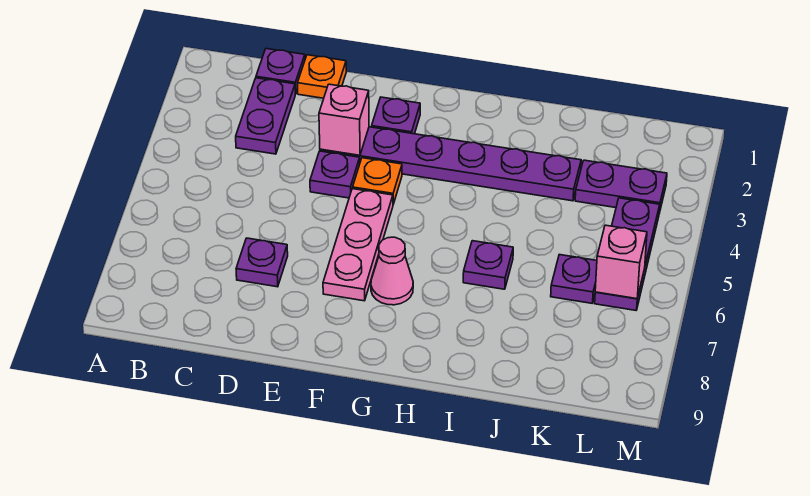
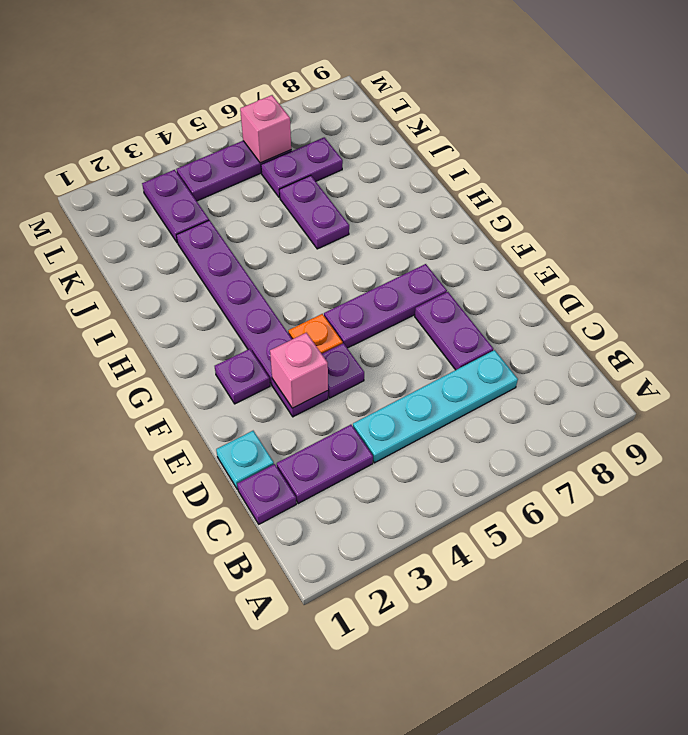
none -> cyan plate C4:C7 level 1
orange plate D1 level 1 -> cyan plate D1 level 1
purple plate D7 level 1 -> purple plate D7:E7 level 1
pink plate F5:F7 level 1 -> purple plate F5:F7 level 1
pink cone G7 level 1 -> none
purple plate I6 level 1 -> purple plate I6:J6 level 1
purple plate K6 level 1 -> purple plate K6:K7 level 1

